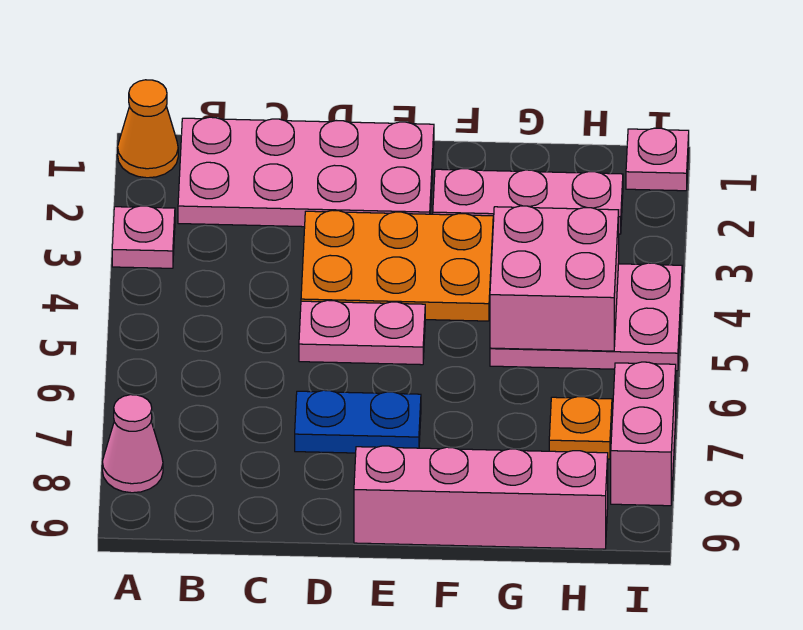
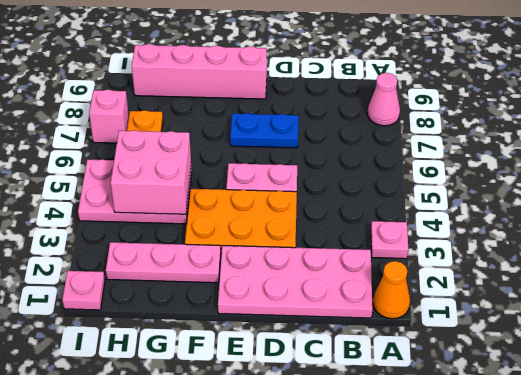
pink brick I7:I8 level 1 -> pink brick I7 level 1

